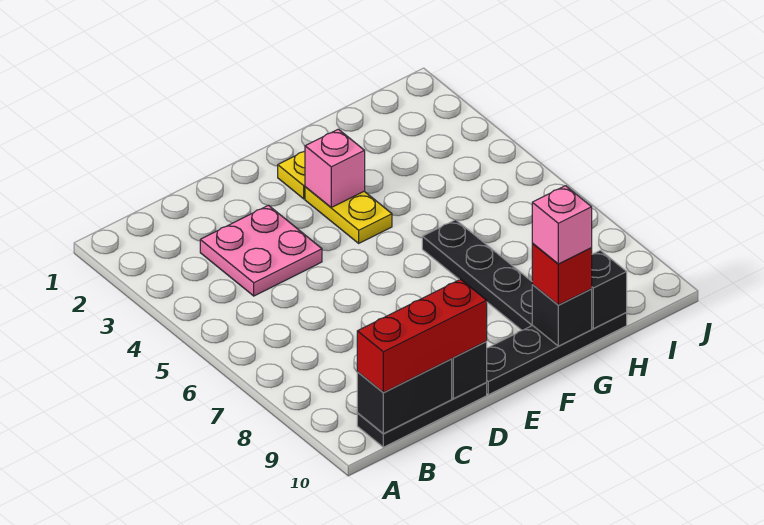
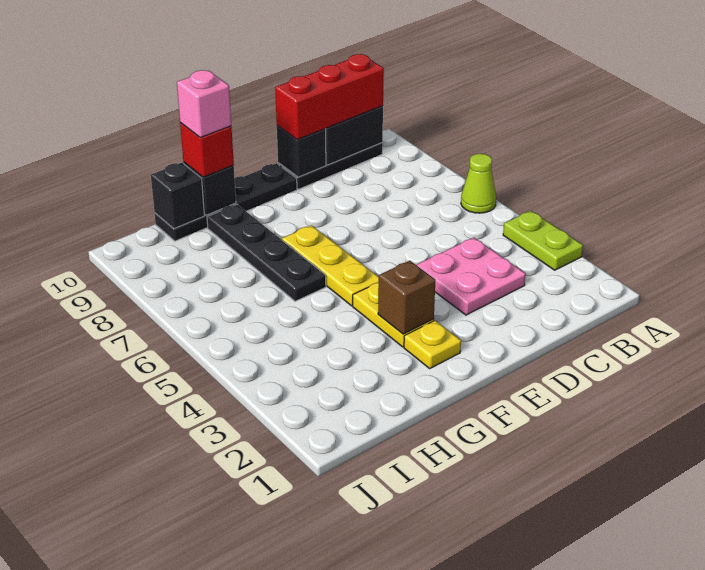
none -> lime plate A3:A4 level 1
none -> lime cone A6 level 1
pink brick F3 level 2 -> brown brick F3 level 2
none -> yellow plate F5:F7 level 1

